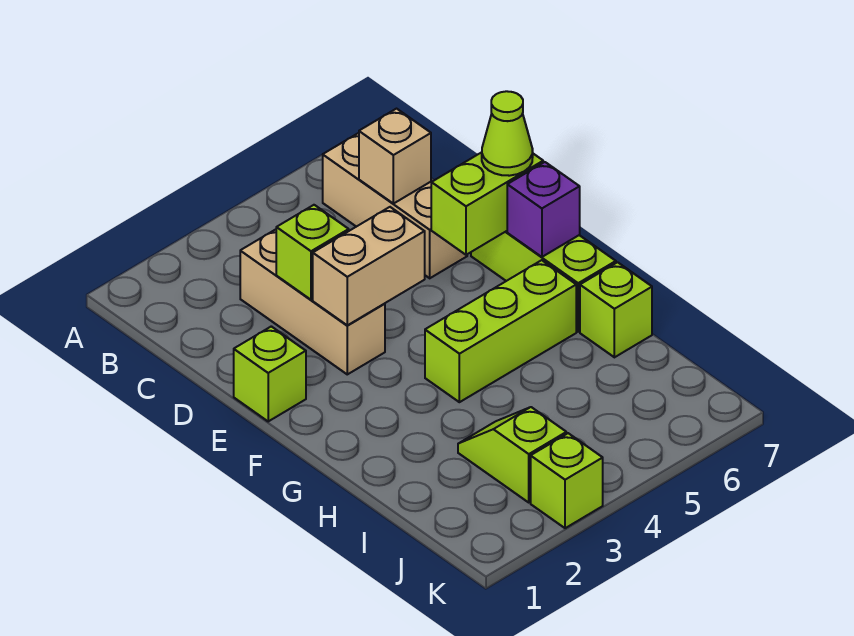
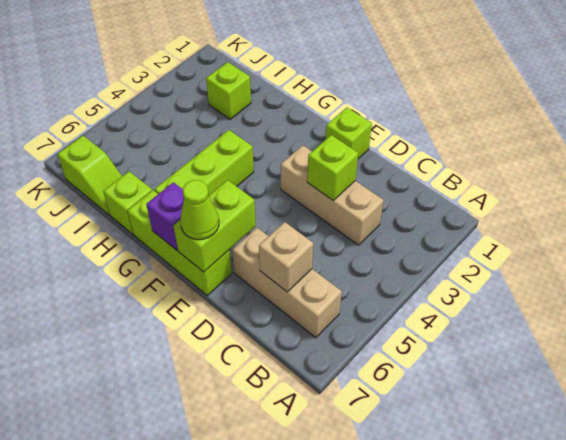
tan brick E3:E4 level 2 -> none
lime slope I3:J3 level 1 top J -> lime slope I7:J7 level 1 top J
lime brick K3 level 1 -> lime brick I2 level 1

